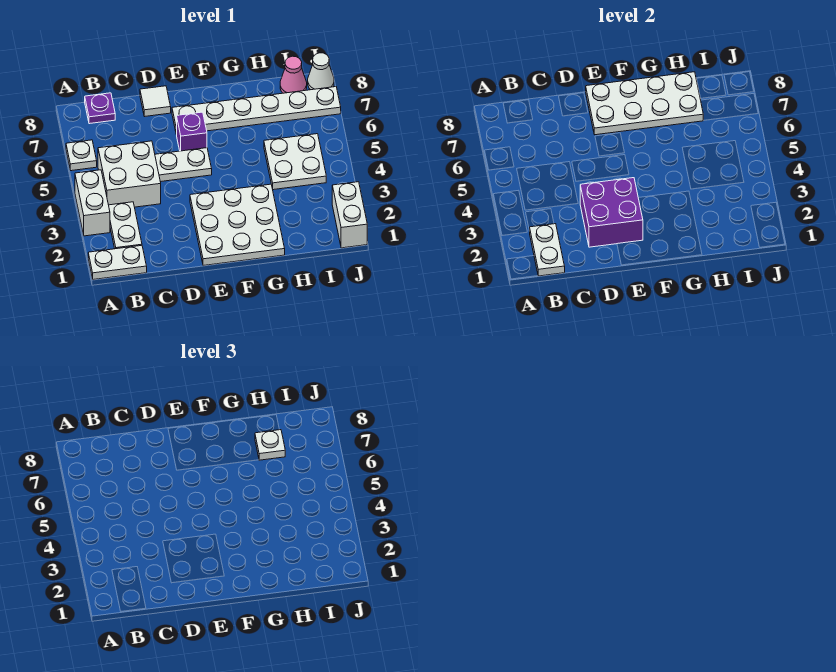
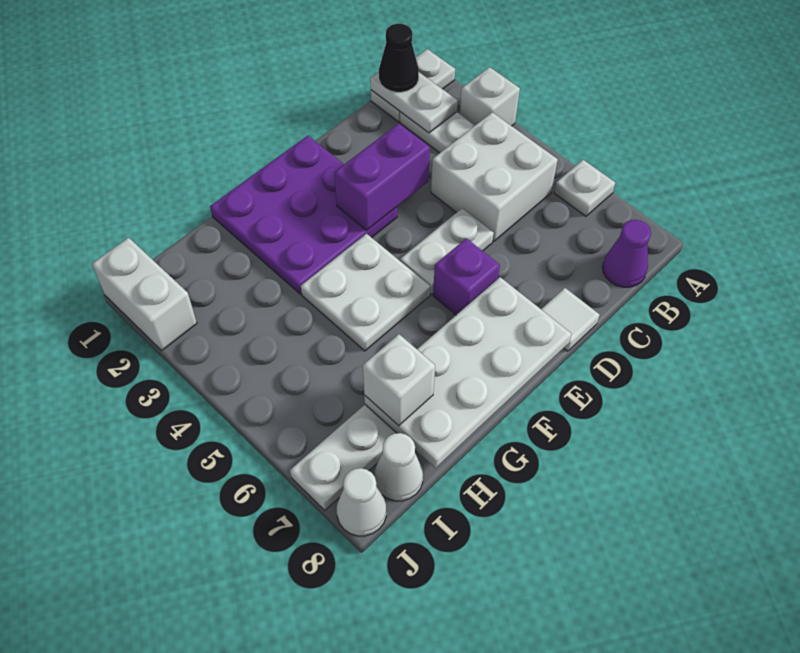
white brick A3:A4 level 1 -> white brick A3 level 1
none -> black cone B1 level 3
purple plate B8 level 1 -> purple cone B8 level 1
purple brick D2:E3 level 2 -> purple brick D3:E3 level 2
white plate E1:G3 level 1 -> purple plate E1:G3 level 1
white plate H4:I5 level 1 -> white plate F4:G5 level 1
white plate H7 level 3 -> white brick H7 level 3
pink cone I8 level 1 -> white cone I8 level 1

